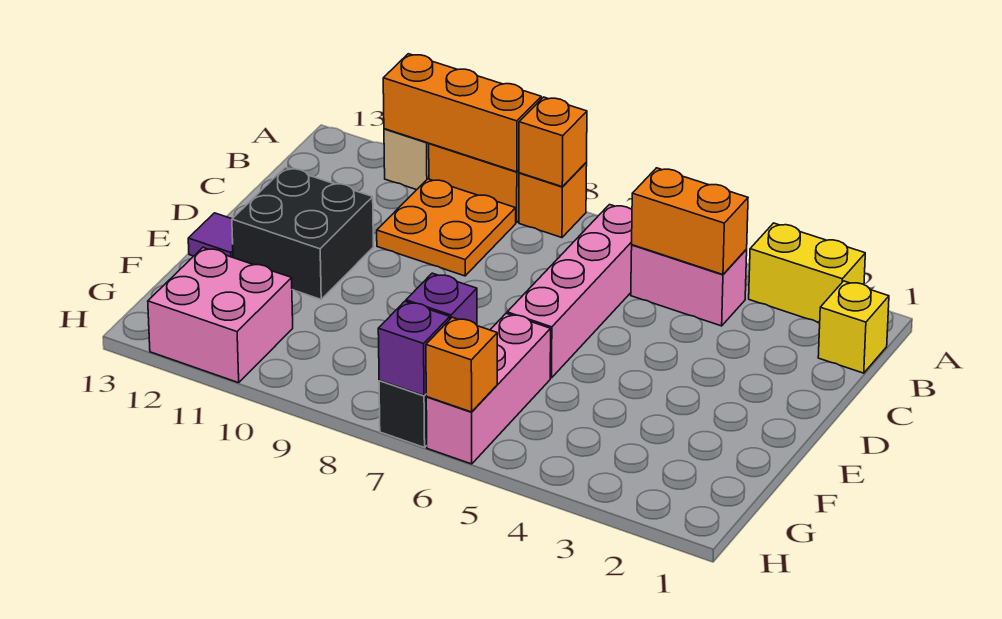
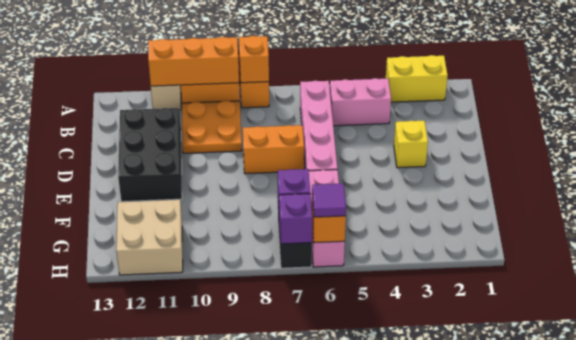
yellow brick B1 level 1 -> yellow brick D3 level 1
orange brick B4:B5 level 2 -> orange brick D7:D8 level 1
black brick D11:E12 level 1 -> black brick C11:E12 level 1
purple tile E13 level 1 -> purple tile H6 level 3
pink brick G11:H12 level 1 -> tan brick G11:H12 level 1

